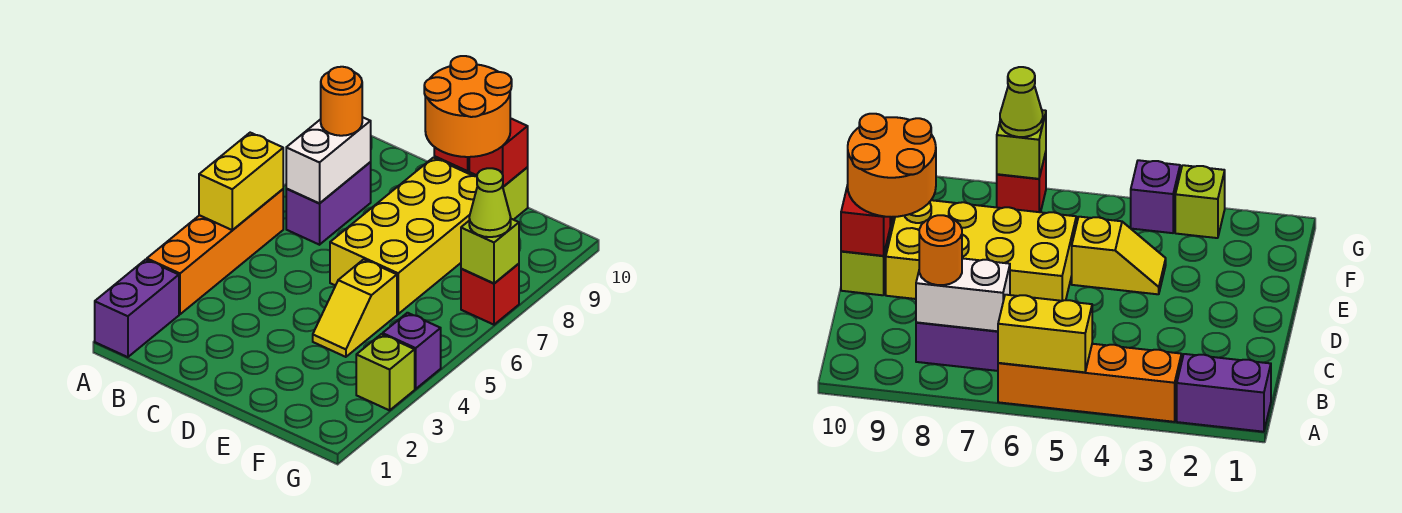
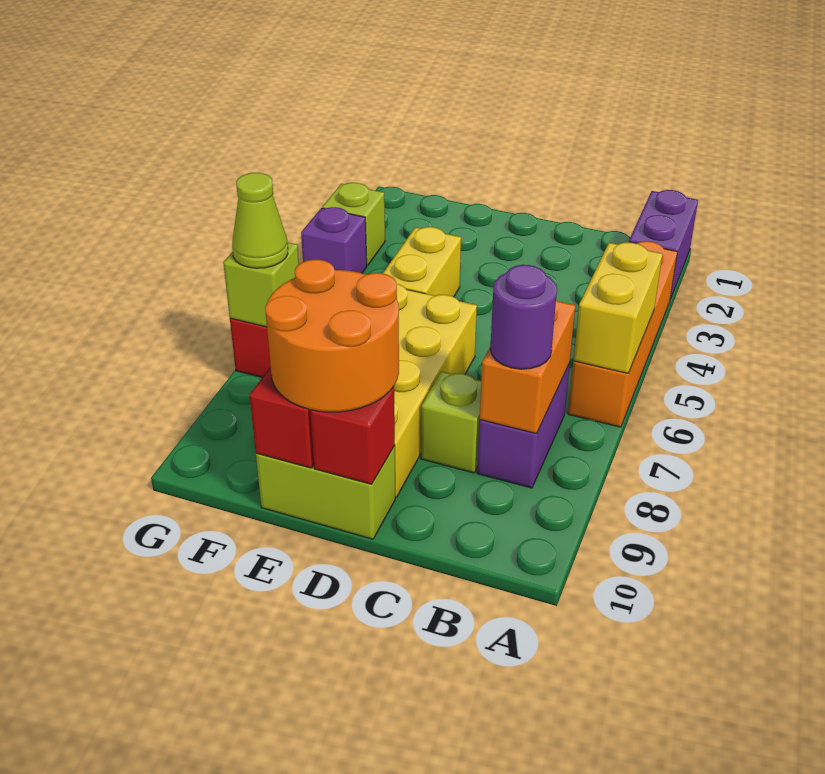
white brick B7:B8 level 2 -> orange brick B7:B8 level 2
orange round brick B8 level 3 -> purple round brick B8 level 3
none -> lime brick C8 level 1
yellow slope E4:E5 level 1 top 5 -> yellow brick E4:E5 level 1

